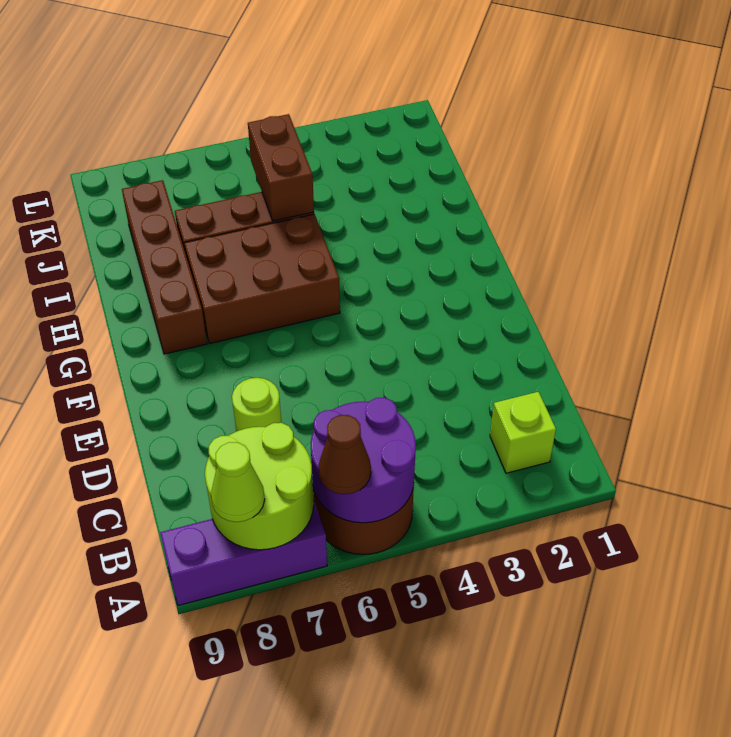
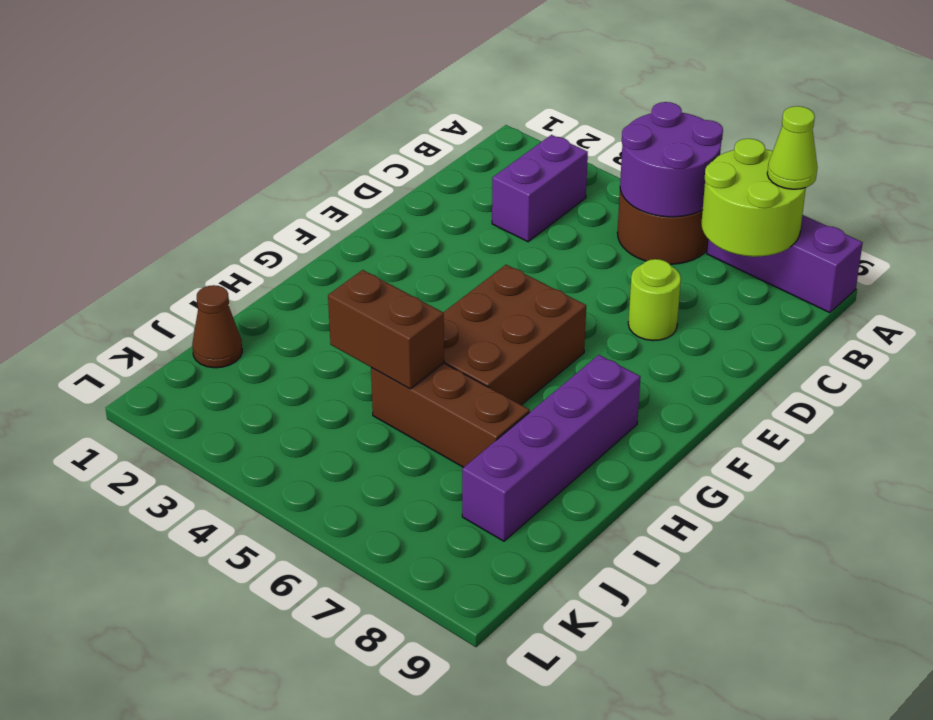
brown cone A6 level 3 -> brown cone J1 level 1
lime brick B2 level 1 -> none
none -> purple brick B3:C3 level 1
brown brick G5:H7 level 1 -> brown brick F5:H6 level 1
brown brick G8:J8 level 1 -> purple brick G8:J8 level 1
brown brick I5:J5 level 2 -> brown brick I4:I5 level 2

